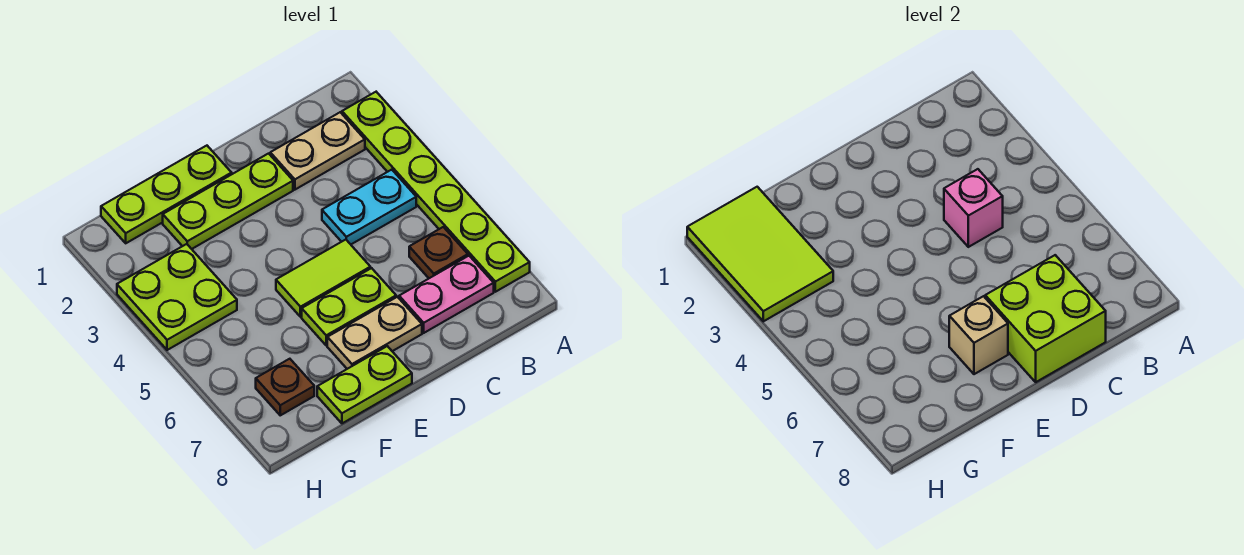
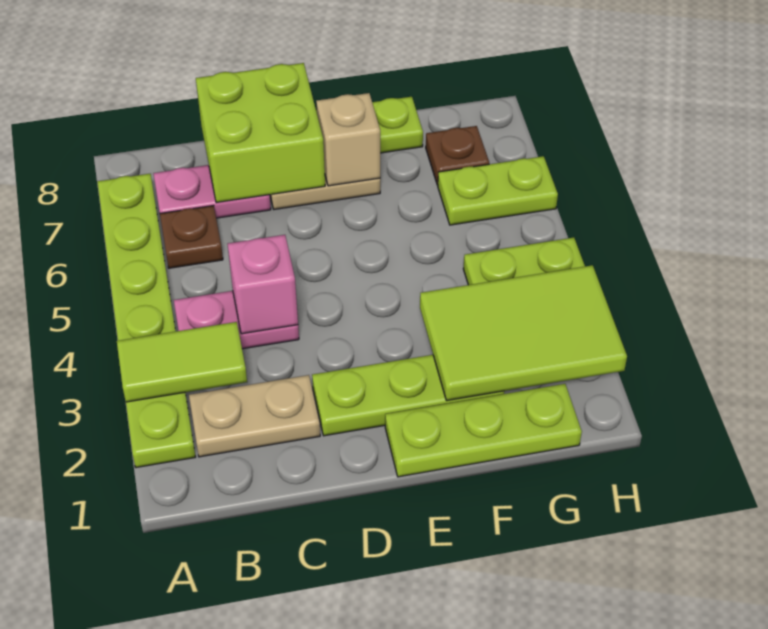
cyan plate B4:C4 level 1 -> pink plate B4:C4 level 1
lime tile D5:E5 level 1 -> lime tile A3:B3 level 2
lime plate D6:E6 level 1 -> lime plate G6:H6 level 1
lime tile G1:H3 level 2 -> lime tile F2:H3 level 2

